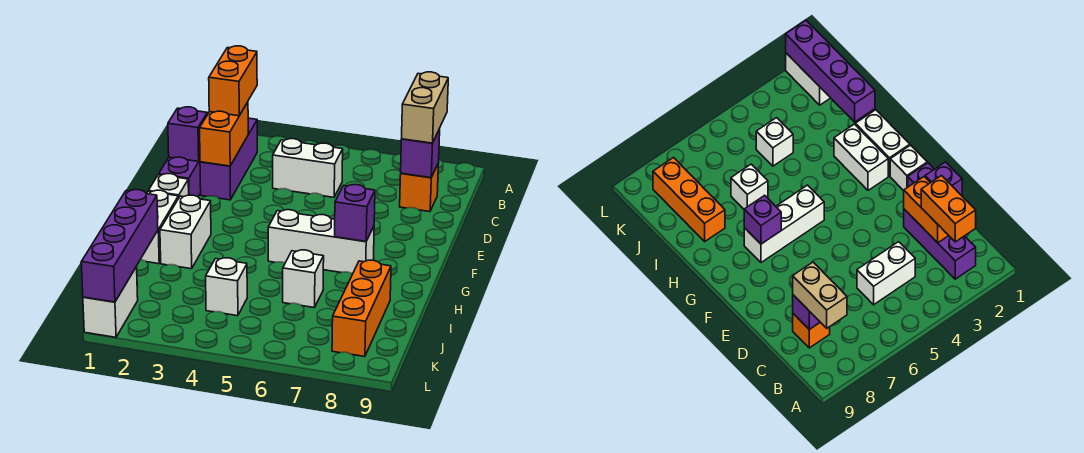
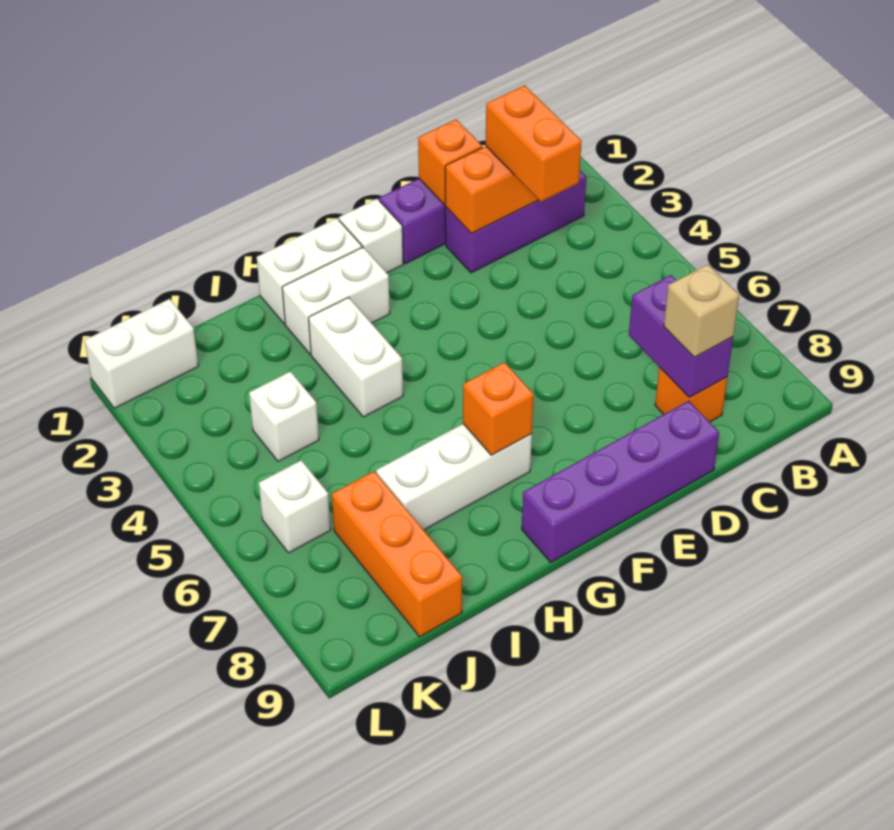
orange brick B2:C2 level 3 -> orange brick C2:C3 level 3
tan brick B8:C8 level 3 -> tan brick C8 level 3
white brick C4:C5 level 1 -> white brick H3:H4 level 1
purple brick C8 level 2 -> purple brick C7:C8 level 2
purple brick D1 level 2 -> orange brick D1 level 2
white brick G5:G7 level 1 -> white brick G7:I7 level 1
purple brick G7 level 2 -> orange brick G7 level 2
purple brick I1:L1 level 2 -> purple brick D9:G9 level 1
white brick I6 level 1 -> white brick K6 level 1
orange brick I8:K8 level 1 -> orange brick J7:J9 level 1

